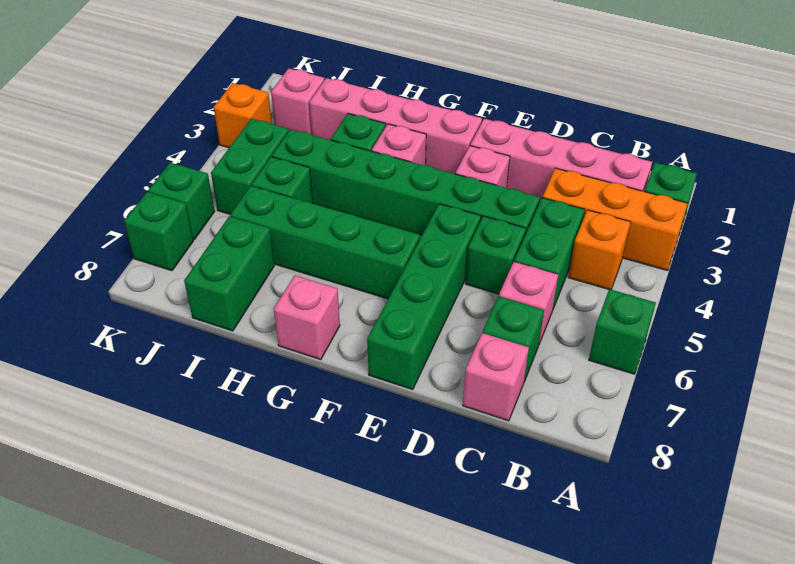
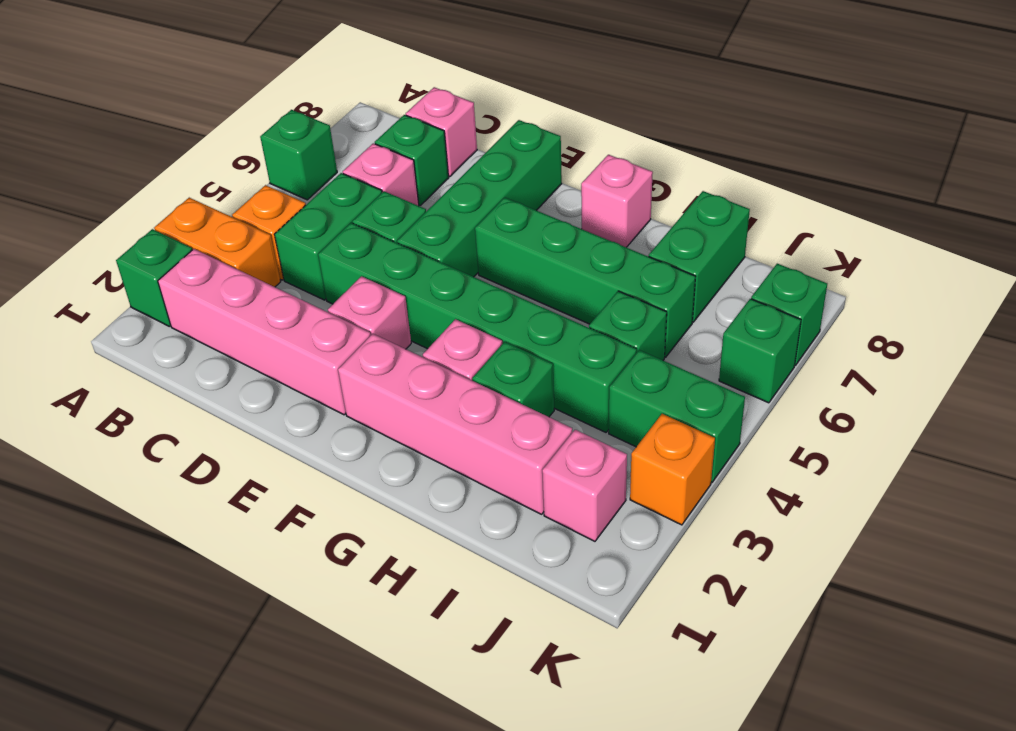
orange brick A3:C3 level 1 -> orange brick A3:B3 level 1
green brick J4:J5 level 1 -> green brick J4:K4 level 1

